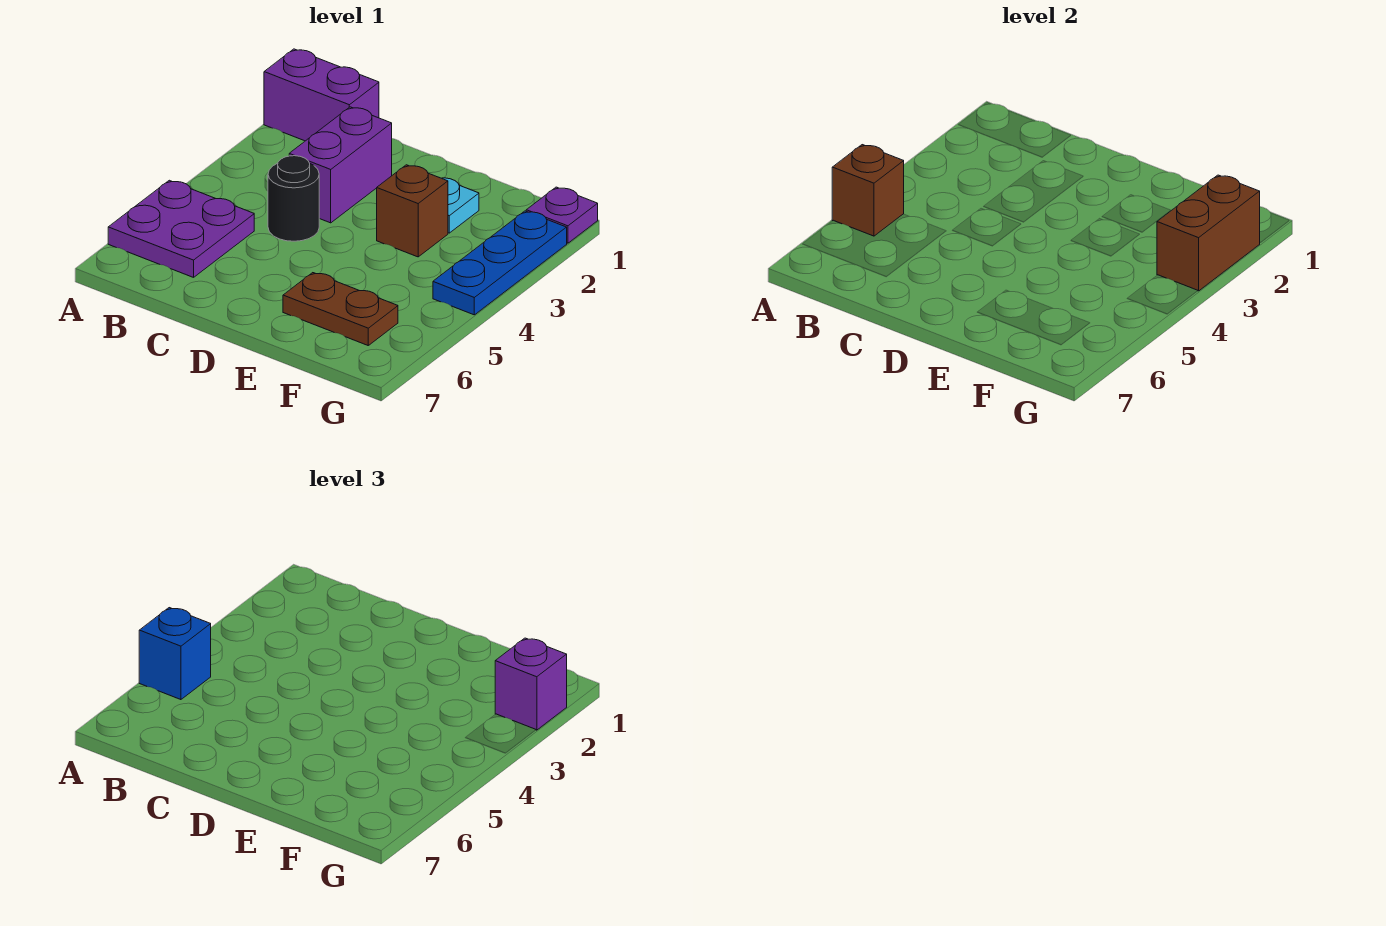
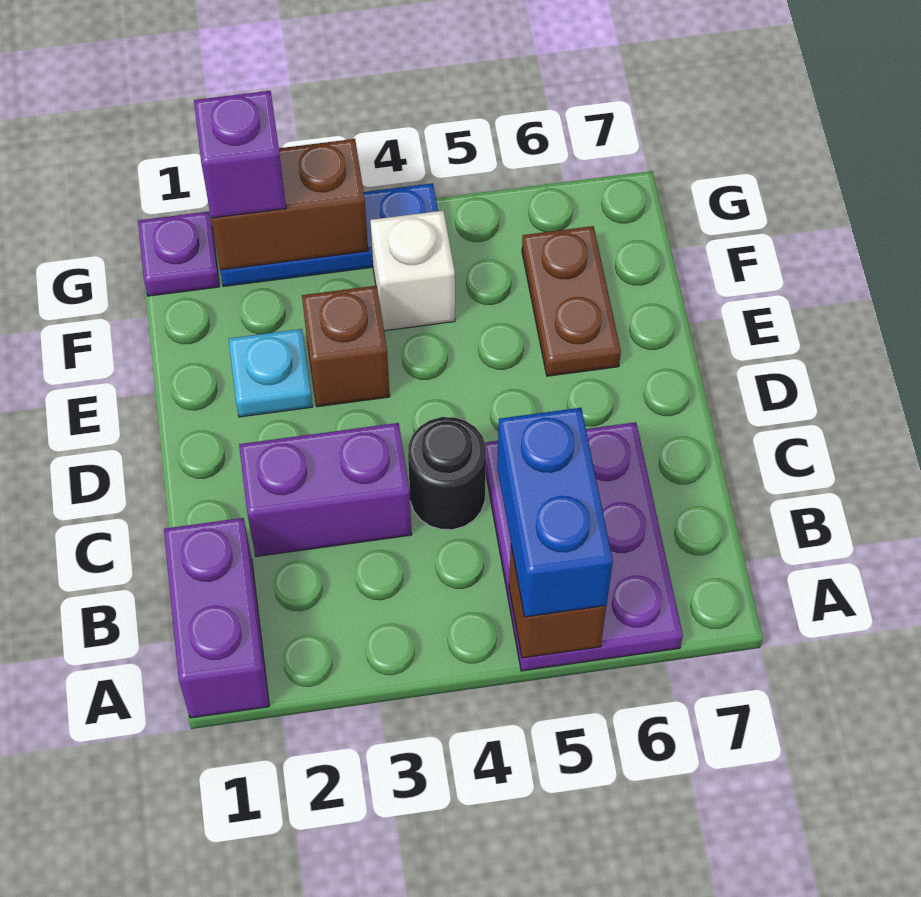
purple plate A5:B6 level 1 -> purple plate A5:C6 level 1
blue brick A5 level 3 -> blue brick A5:B5 level 3
none -> white brick F4 level 1

